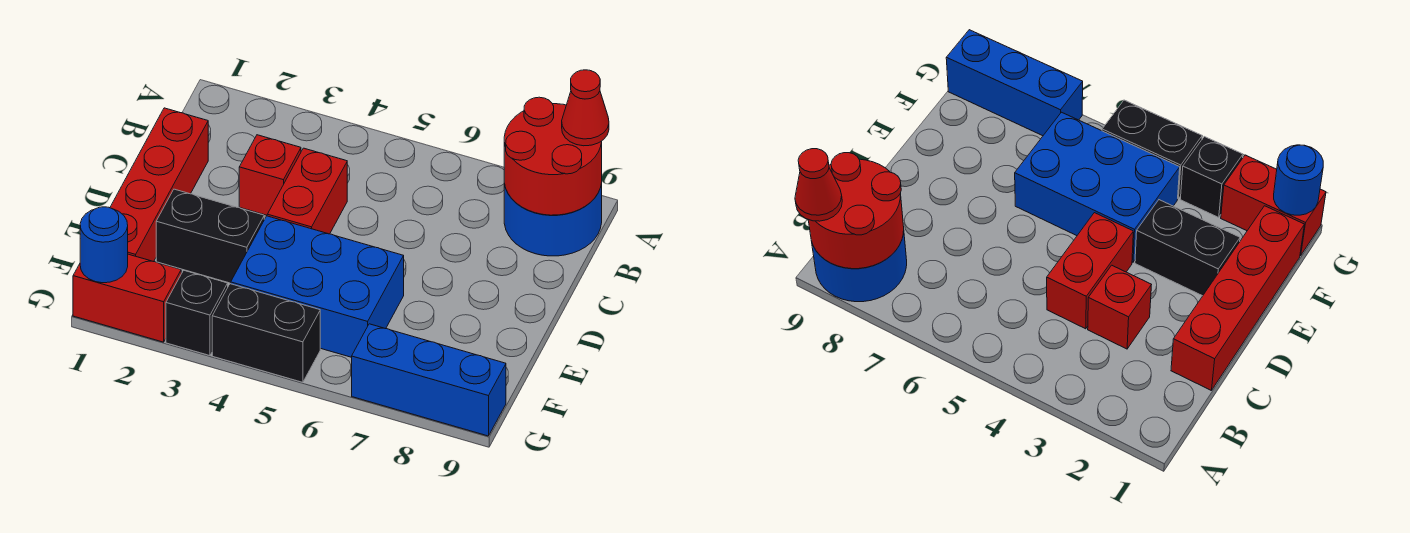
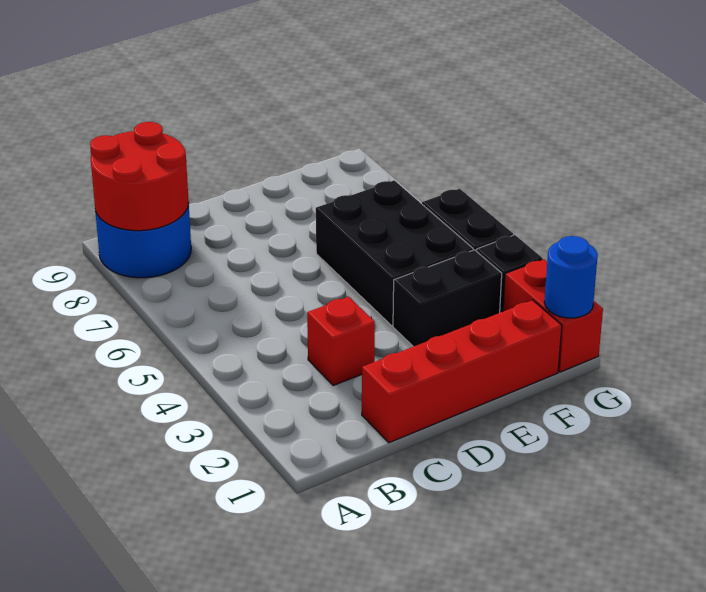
red cone A9 level 3 -> none
red brick C4:D4 level 1 -> none
black brick E2:E3 level 1 -> black brick E3:F3 level 1
blue brick E4:F6 level 1 -> black brick E4:F6 level 1
blue brick G7:G9 level 1 -> none

